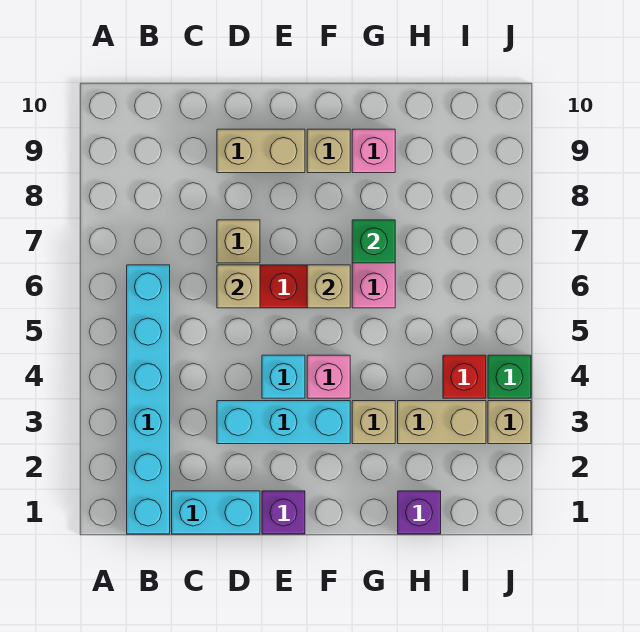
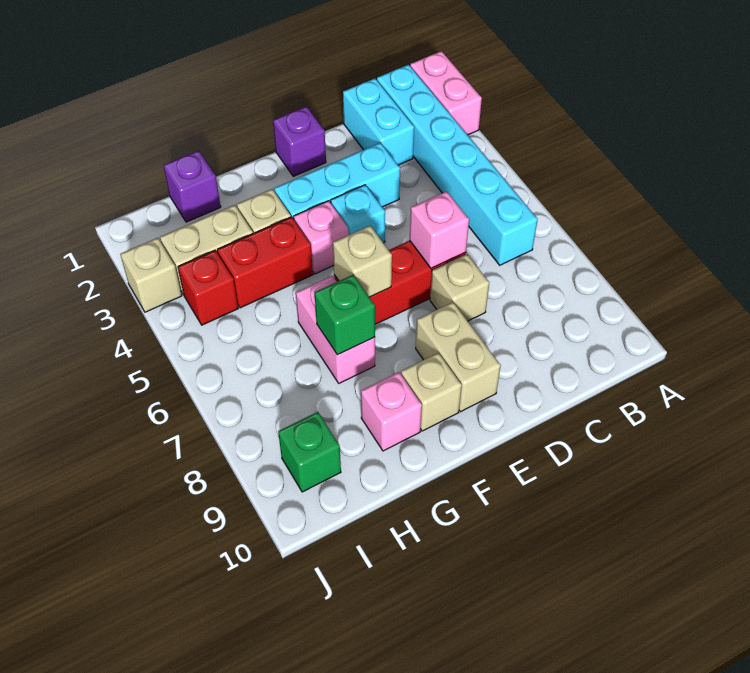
none -> pink brick A1:A2 level 1
cyan brick C1:D1 level 1 -> cyan brick C1:C2 level 1
tan brick D6 level 2 -> pink brick D6 level 2
tan brick D9:E9 level 1 -> tan brick E8:E9 level 1
none -> red brick G4:H4 level 1
green brick J4 level 1 -> green brick I9 level 1

